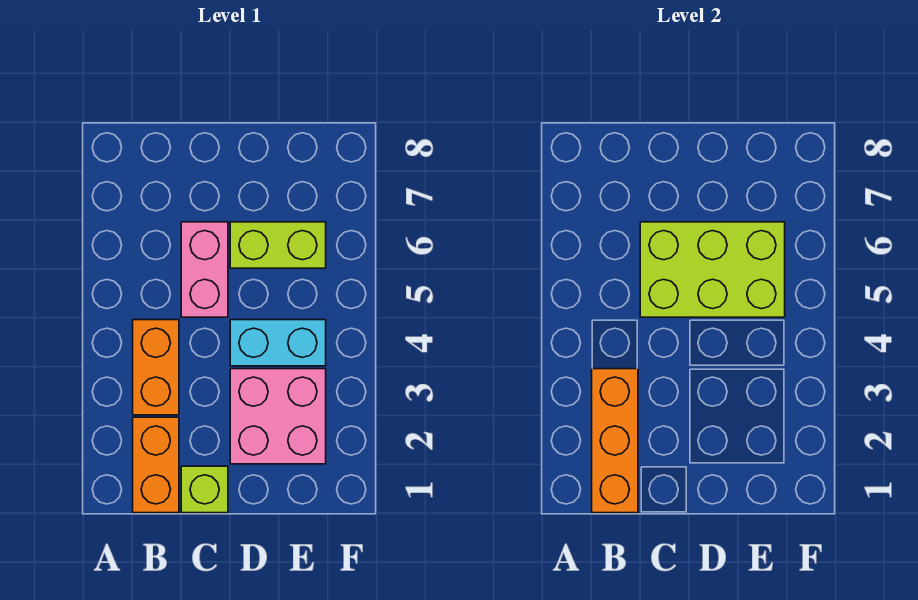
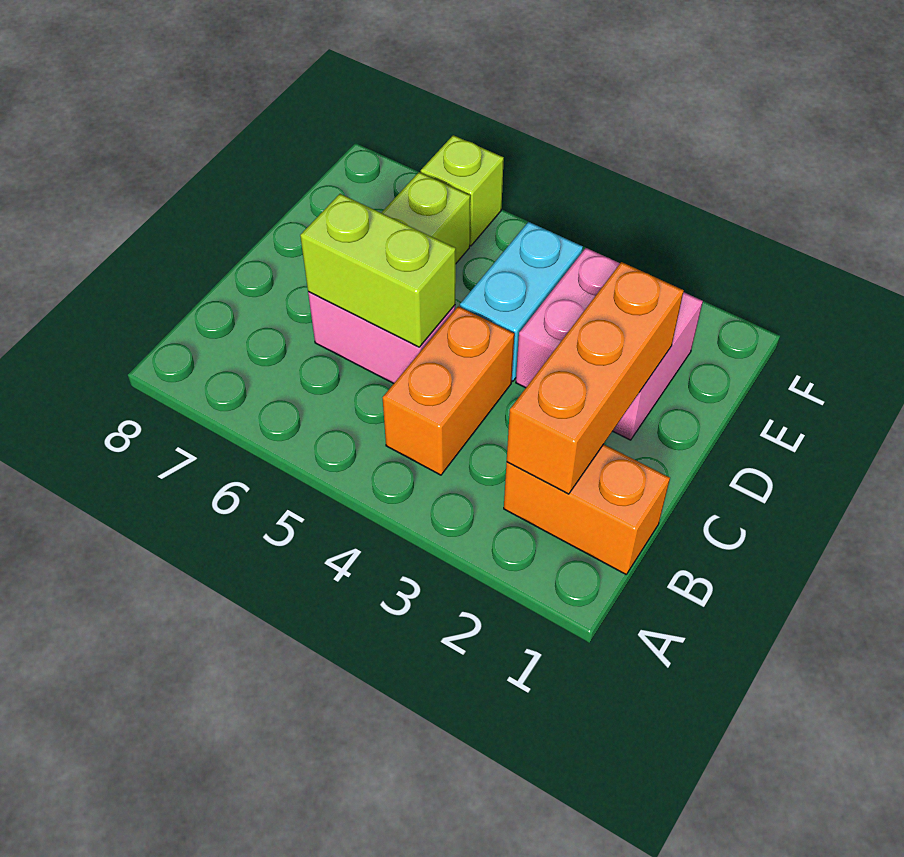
orange brick B1:B3 level 2 -> orange brick B2:D2 level 2
orange brick B3:B4 level 1 -> orange brick B4:C4 level 1
lime brick C1 level 1 -> lime brick F6 level 1
lime brick C5:E6 level 2 -> lime brick C5:C6 level 2

